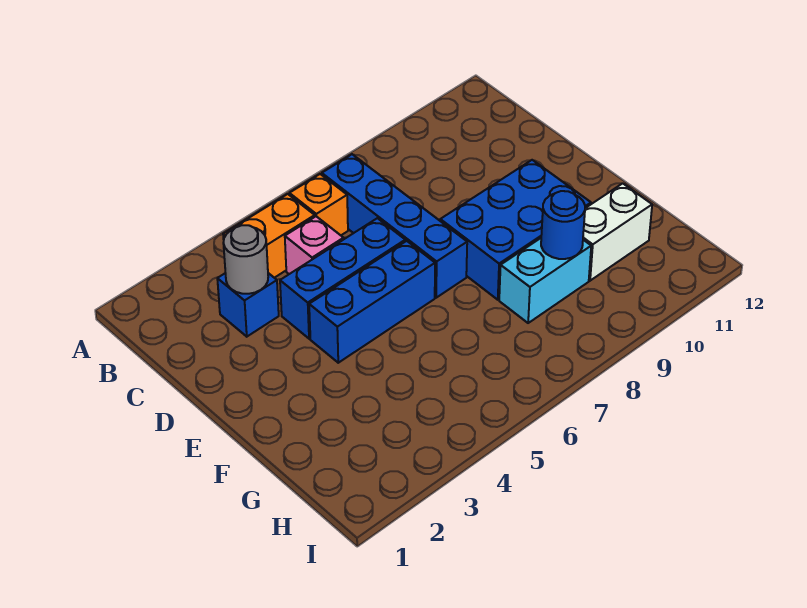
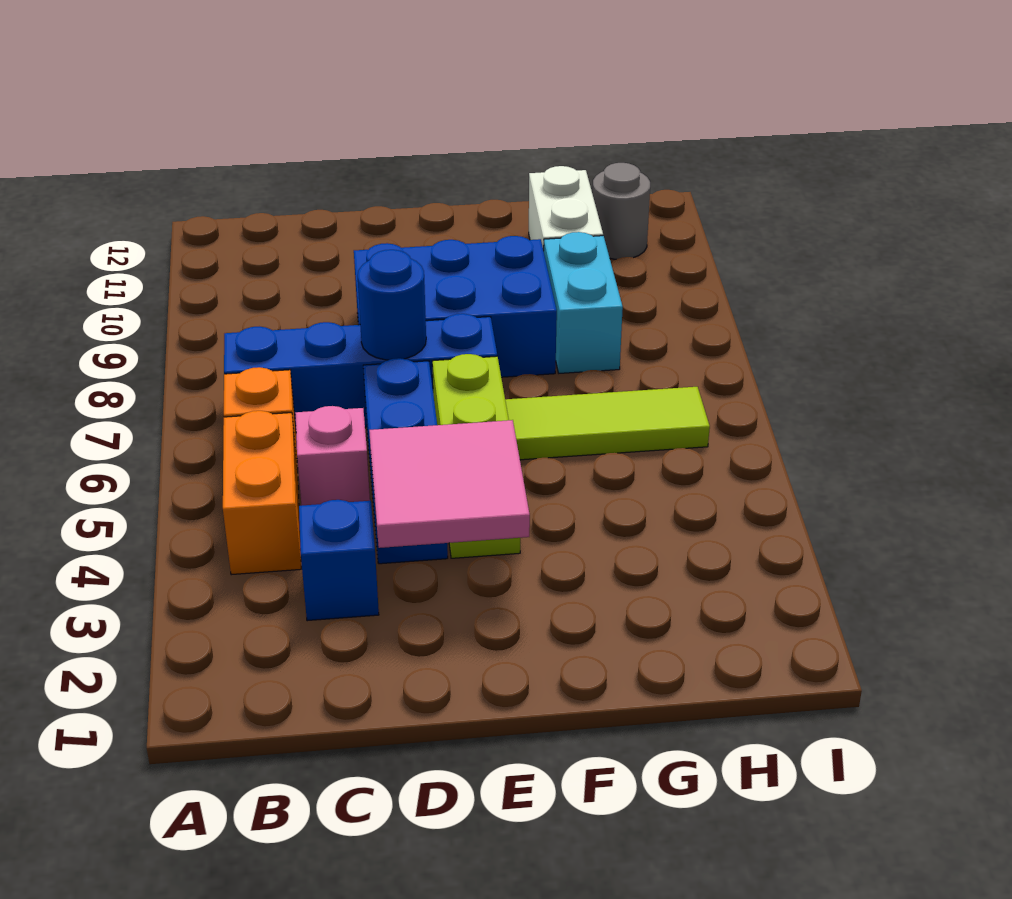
grey round brick C3 level 2 -> grey round brick H11 level 1
none -> pink tile D3:E4 level 2
blue brick E4:E6 level 1 -> lime brick E4:E6 level 1
blue brick E8:F10 level 1 -> blue brick D8:F9 level 1
none -> lime tile F6:H6 level 1
blue round brick G9 level 2 -> blue round brick D7 level 2

